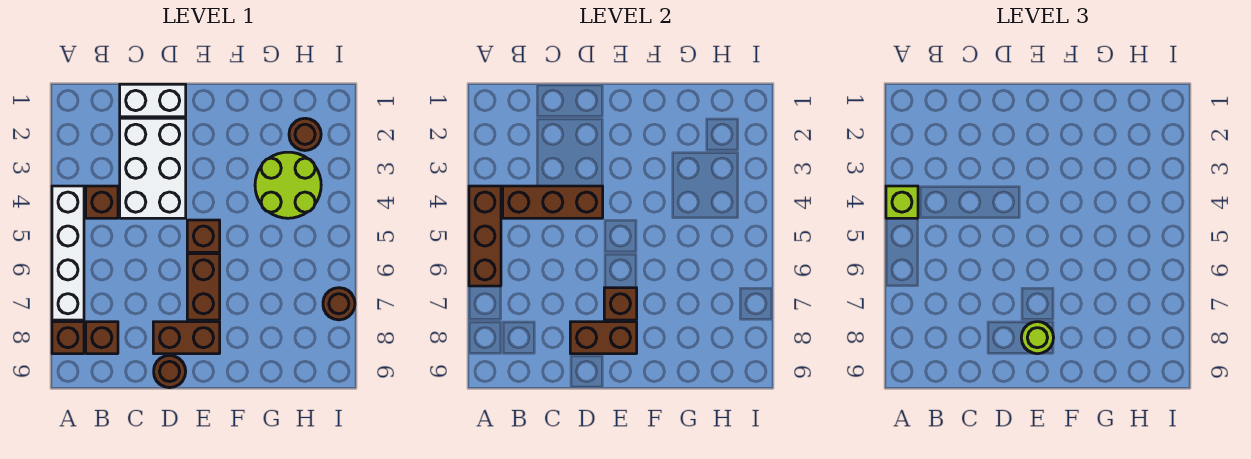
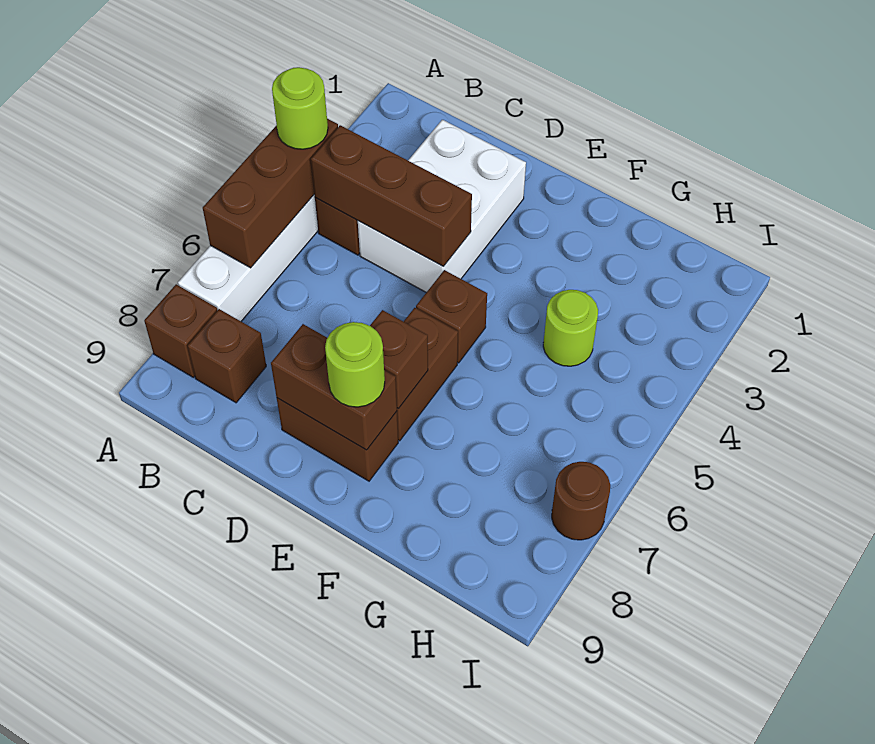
lime brick A4 level 3 -> lime round brick A4 level 3
white brick C1:D1 level 1 -> none
brown round brick D9 level 1 -> none
lime round brick G3:H4 level 1 -> lime round brick G4 level 1
brown round brick H2 level 1 -> none

